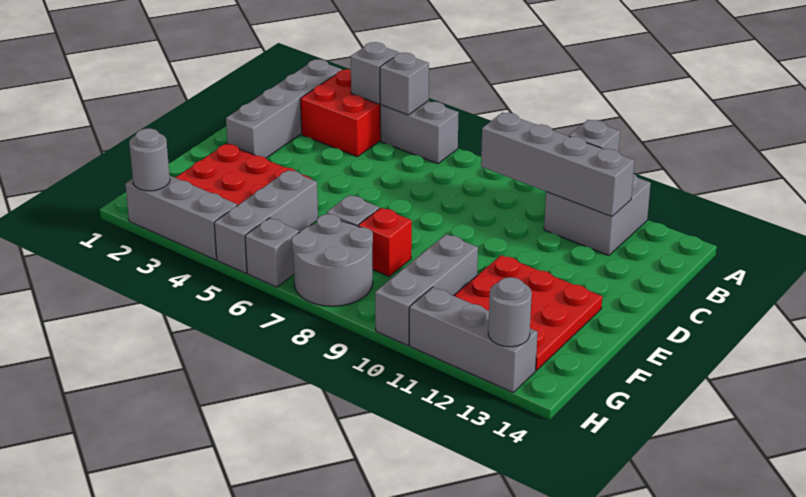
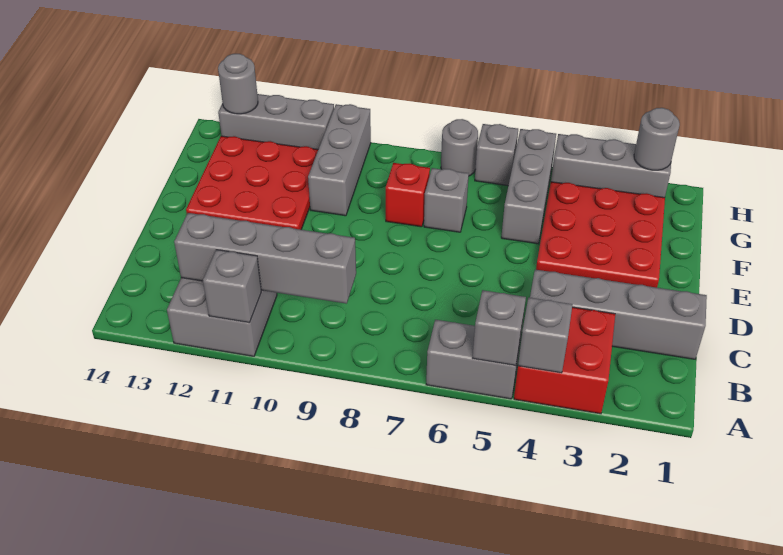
grey brick A2:D2 level 1 -> grey brick C1:C4 level 1
grey round brick G7:H8 level 1 -> grey round brick H7 level 1

